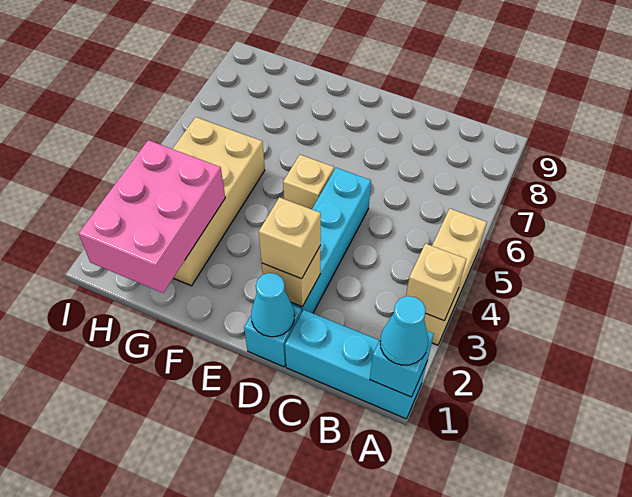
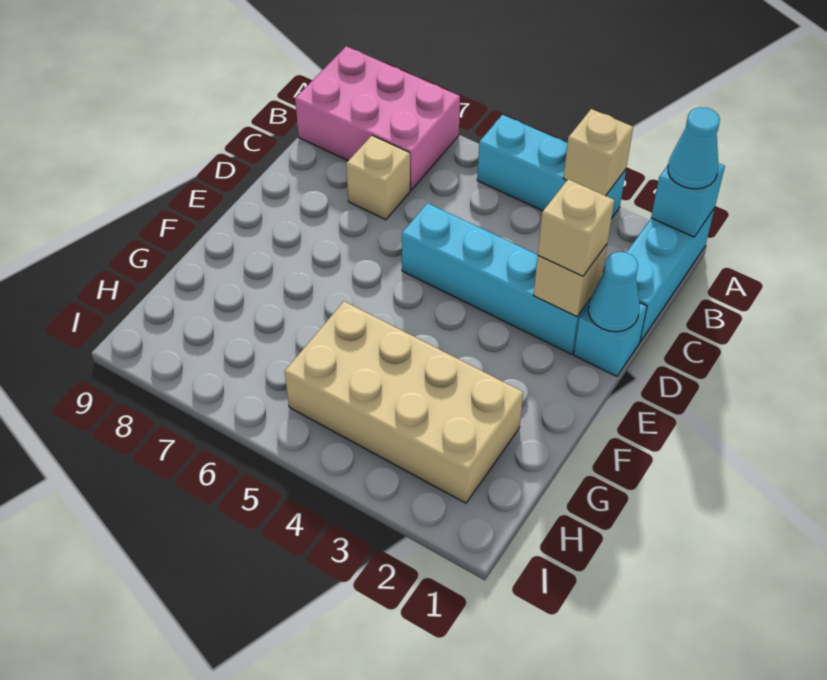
tan brick A3:A5 level 1 -> cyan brick A3:A5 level 1
tan brick E5 level 1 -> tan brick C7 level 1
pink brick G1:H3 level 2 -> pink brick A7:B9 level 1

